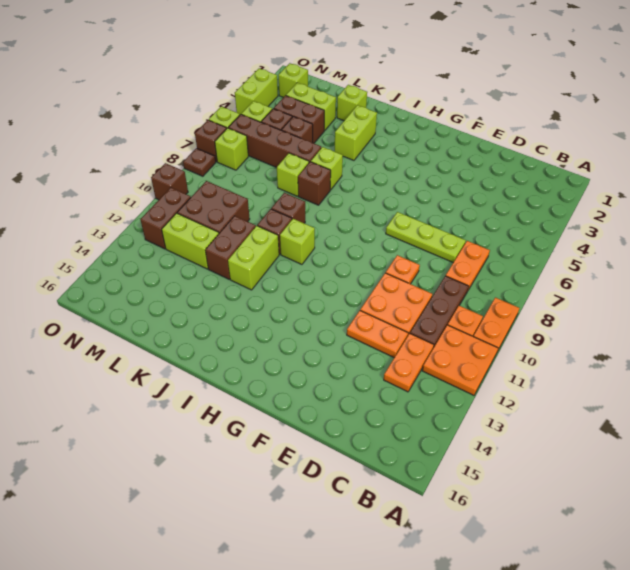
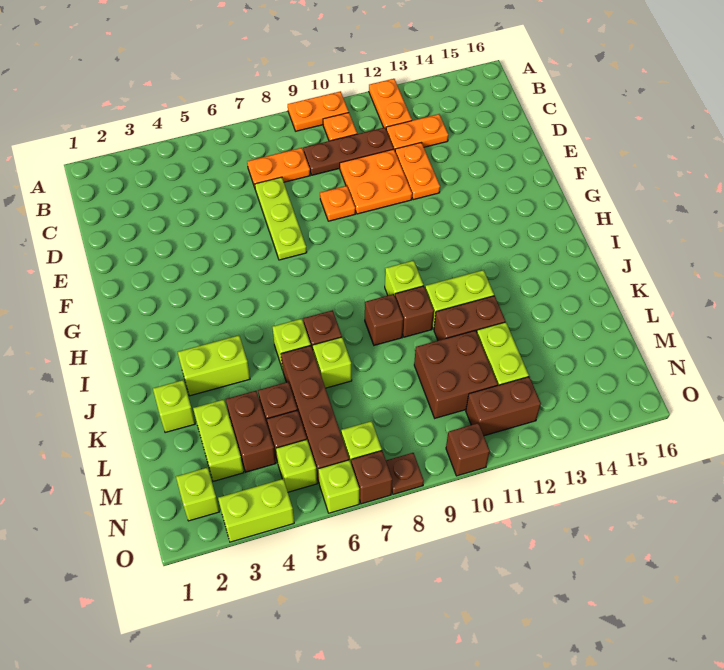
orange plate A11:B12 level 1 -> orange plate A12:B12 level 1

